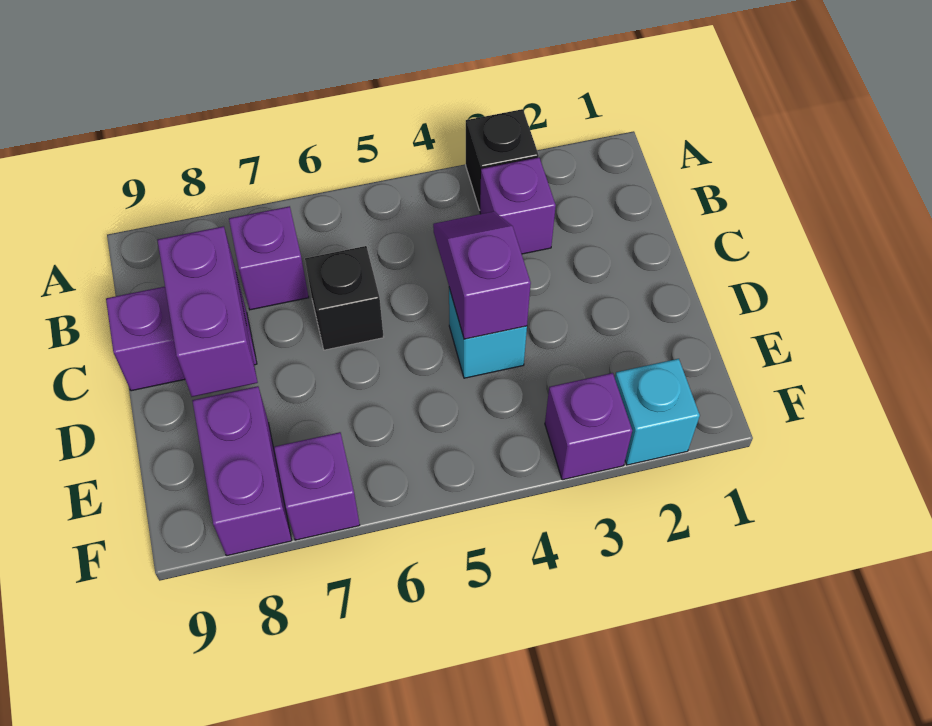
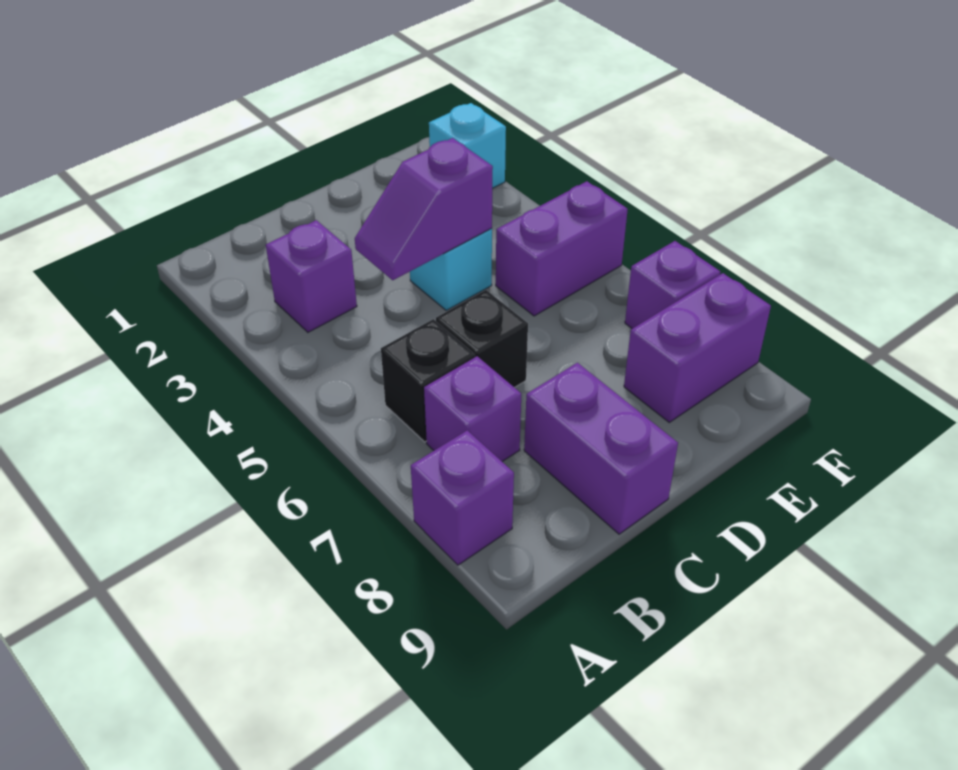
black brick A3 level 1 -> black brick B6 level 1
purple brick C8:D8 level 2 -> purple brick E5:F5 level 1
purple brick F3 level 1 -> purple brick A8 level 1

